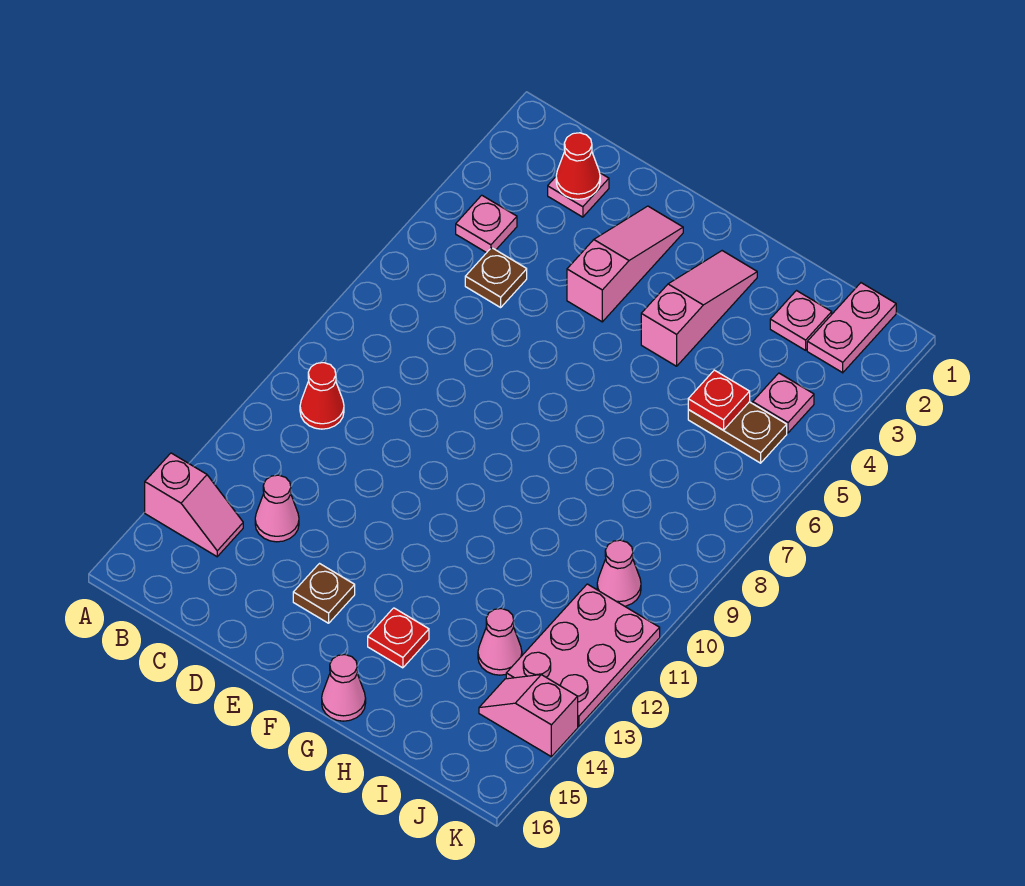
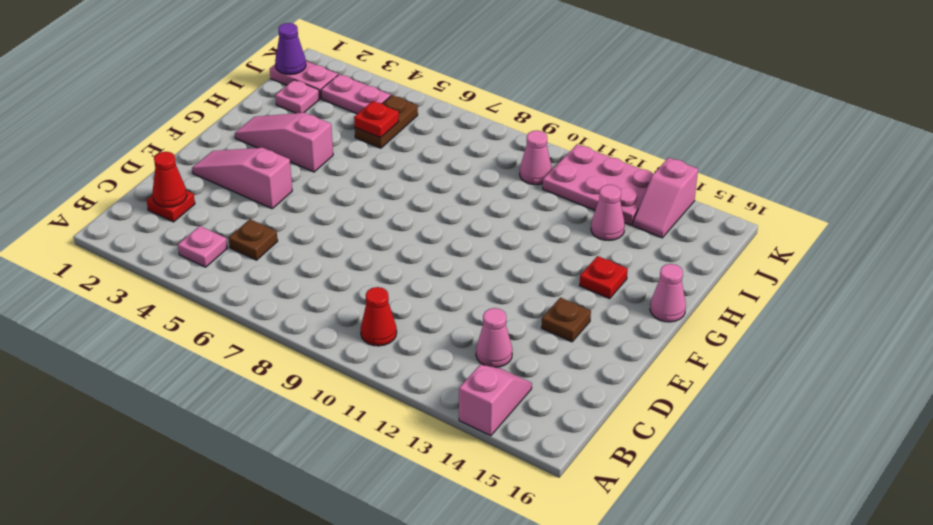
pink plate C2 level 1 -> red plate C2 level 1
none -> purple cone J1 level 2
pink plate J4 level 1 -> pink plate J3:J4 level 1

